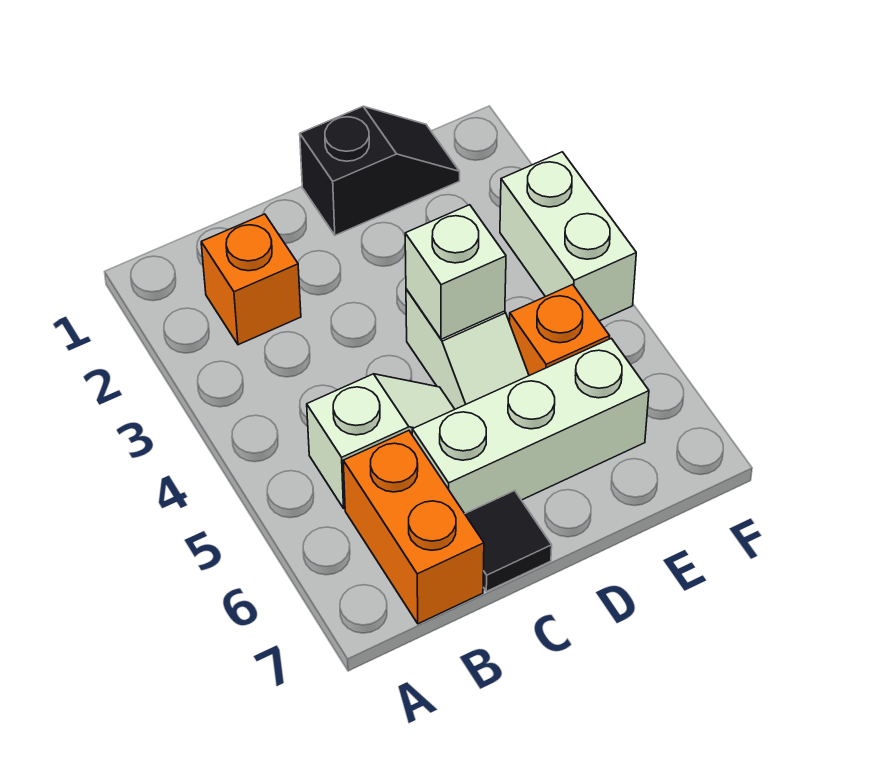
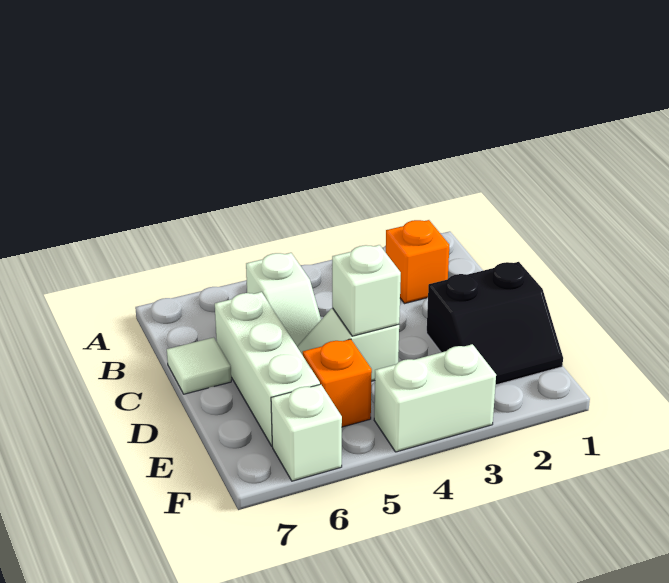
orange brick B6:B7 level 1 -> none
black tile C7 level 1 -> white tile C7 level 1
black slope D1:E1 level 1 top D -> black slope D1:E2 level 1 top D
none -> white brick F6 level 1

